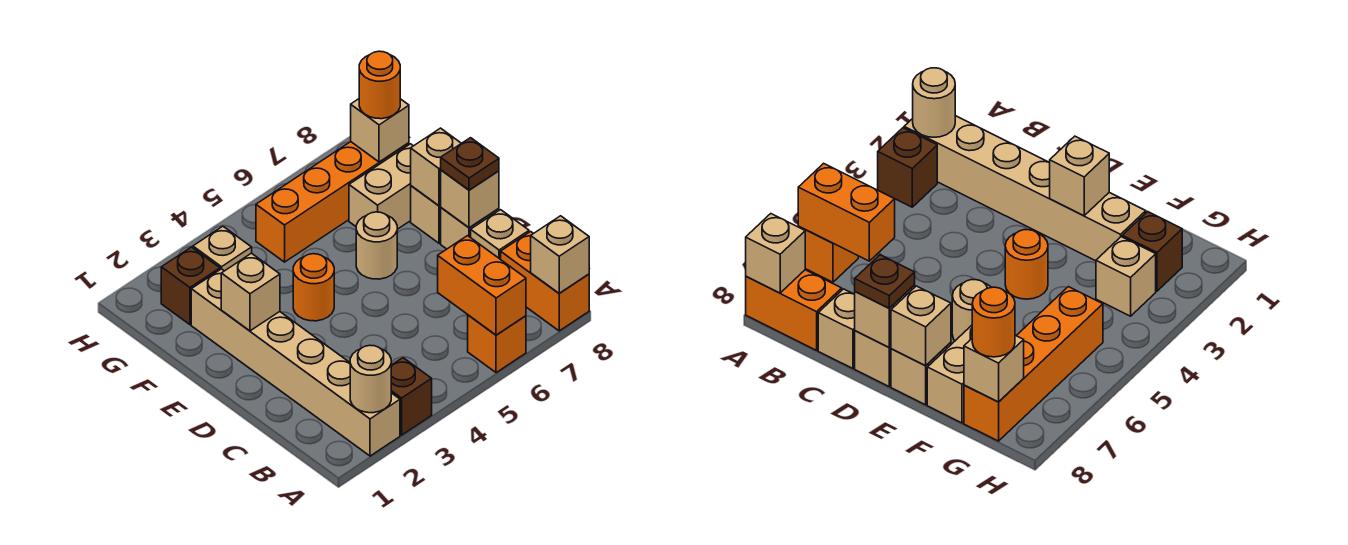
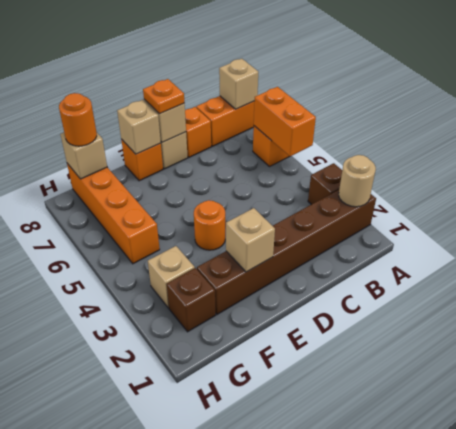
tan brick A2:F2 level 1 -> brown brick A2:F2 level 1
orange brick A6:B6 level 2 -> orange brick A5:A6 level 2
tan brick C8 level 1 -> orange brick C8 level 1
brown plate D8 level 3 -> orange plate D8 level 3
tan round brick E6 level 1 -> none
tan brick E8 level 1 -> orange brick E8 level 1
tan brick F7:F8 level 1 -> none

